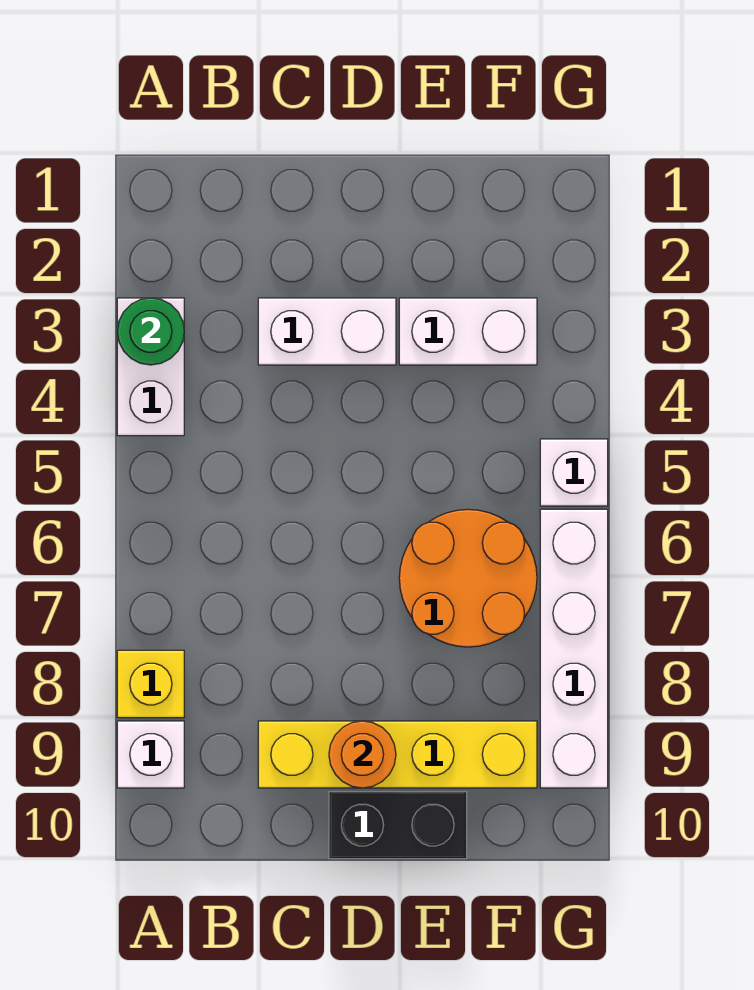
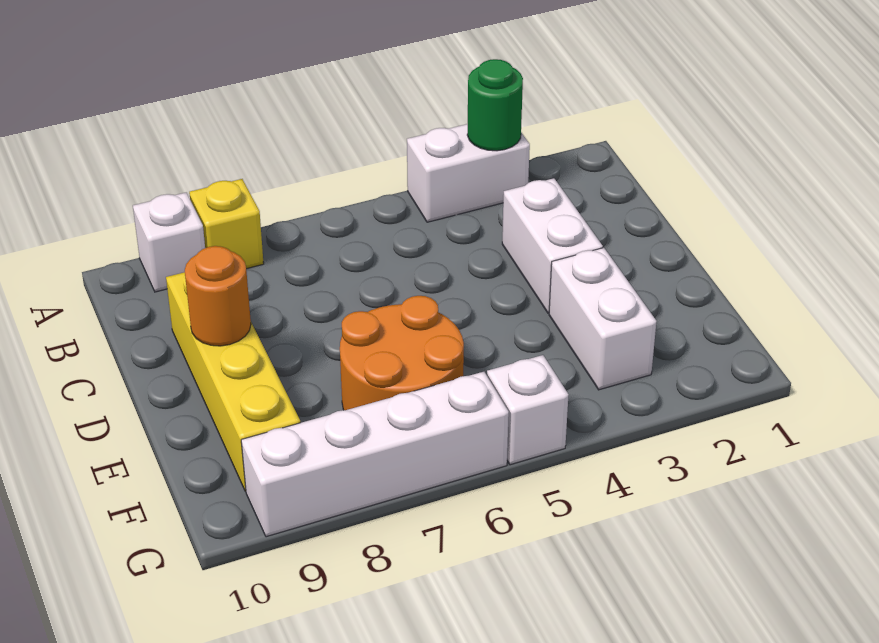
black brick D10:E10 level 1 -> none

